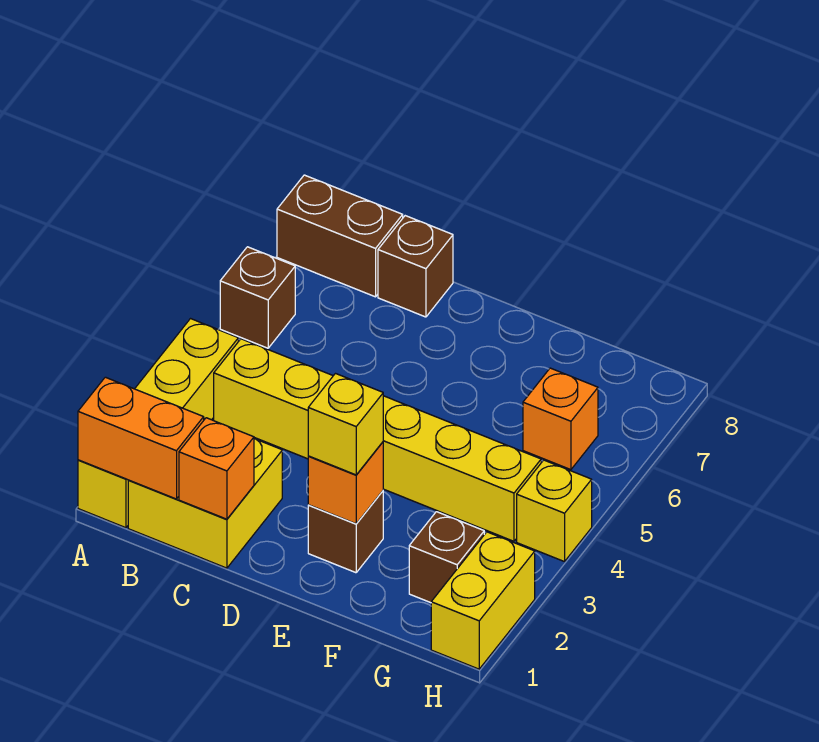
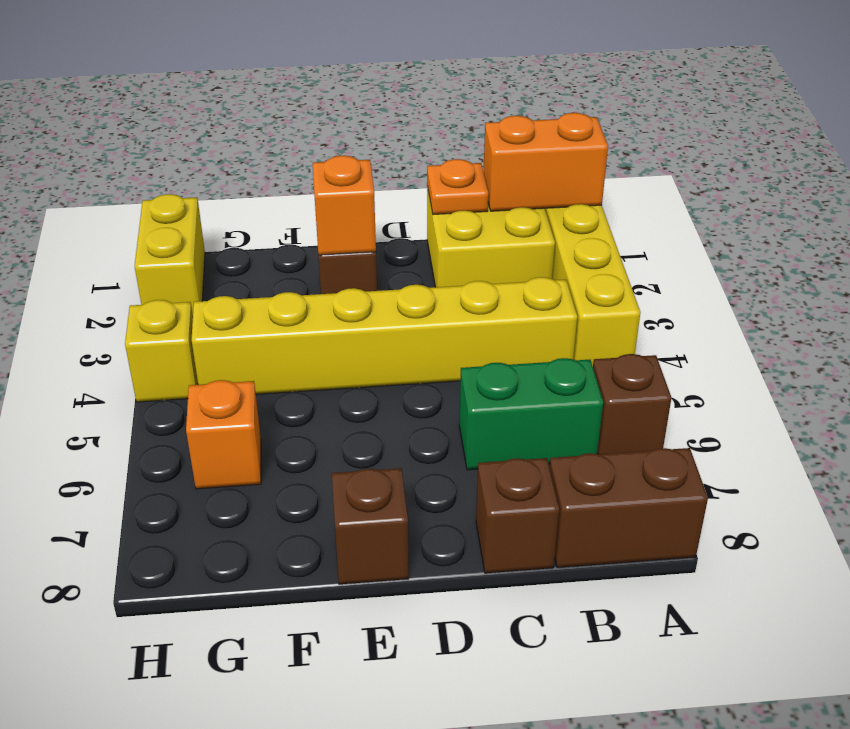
none -> green brick B6:C6 level 1
orange brick C1 level 2 -> orange plate C1 level 2
yellow brick E2 level 3 -> none
brown brick G2 level 1 -> brown brick E8 level 1

